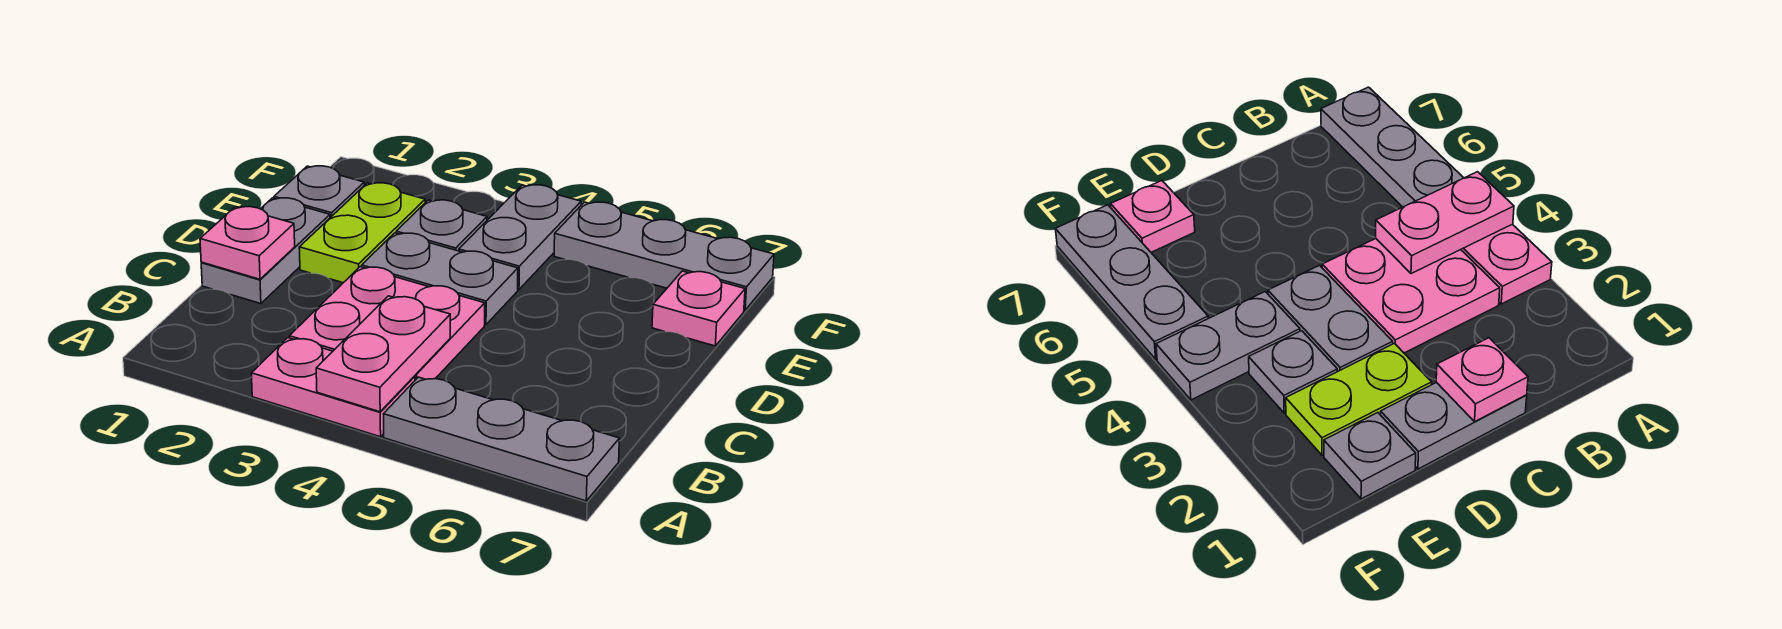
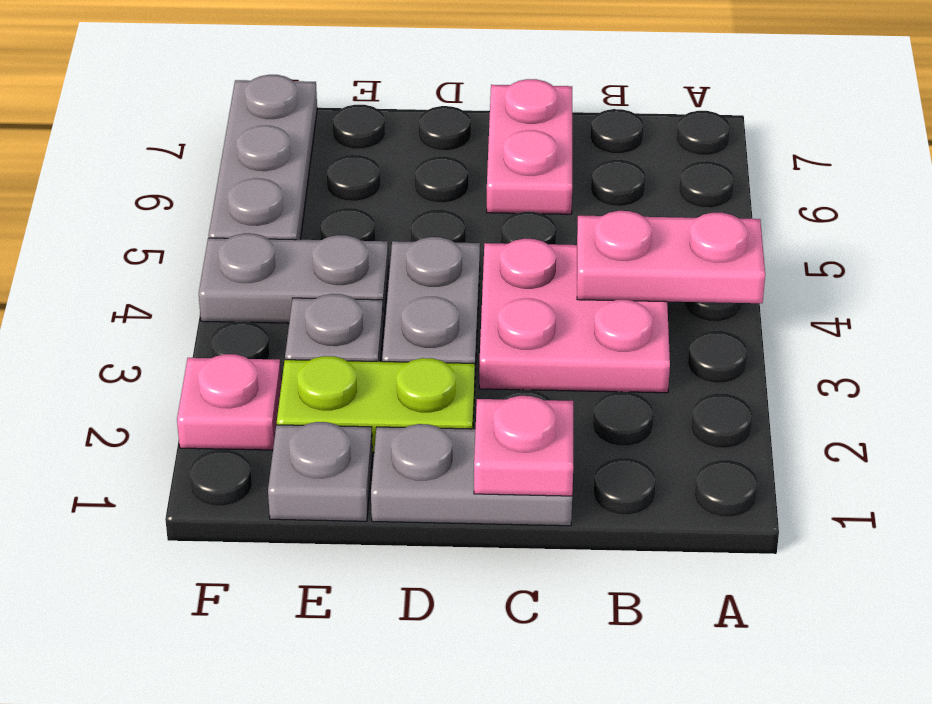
pink plate A3:A4 level 1 -> pink plate C6:C7 level 1
grey plate A5:A7 level 1 -> none
pink plate E7 level 1 -> pink plate F2 level 1

